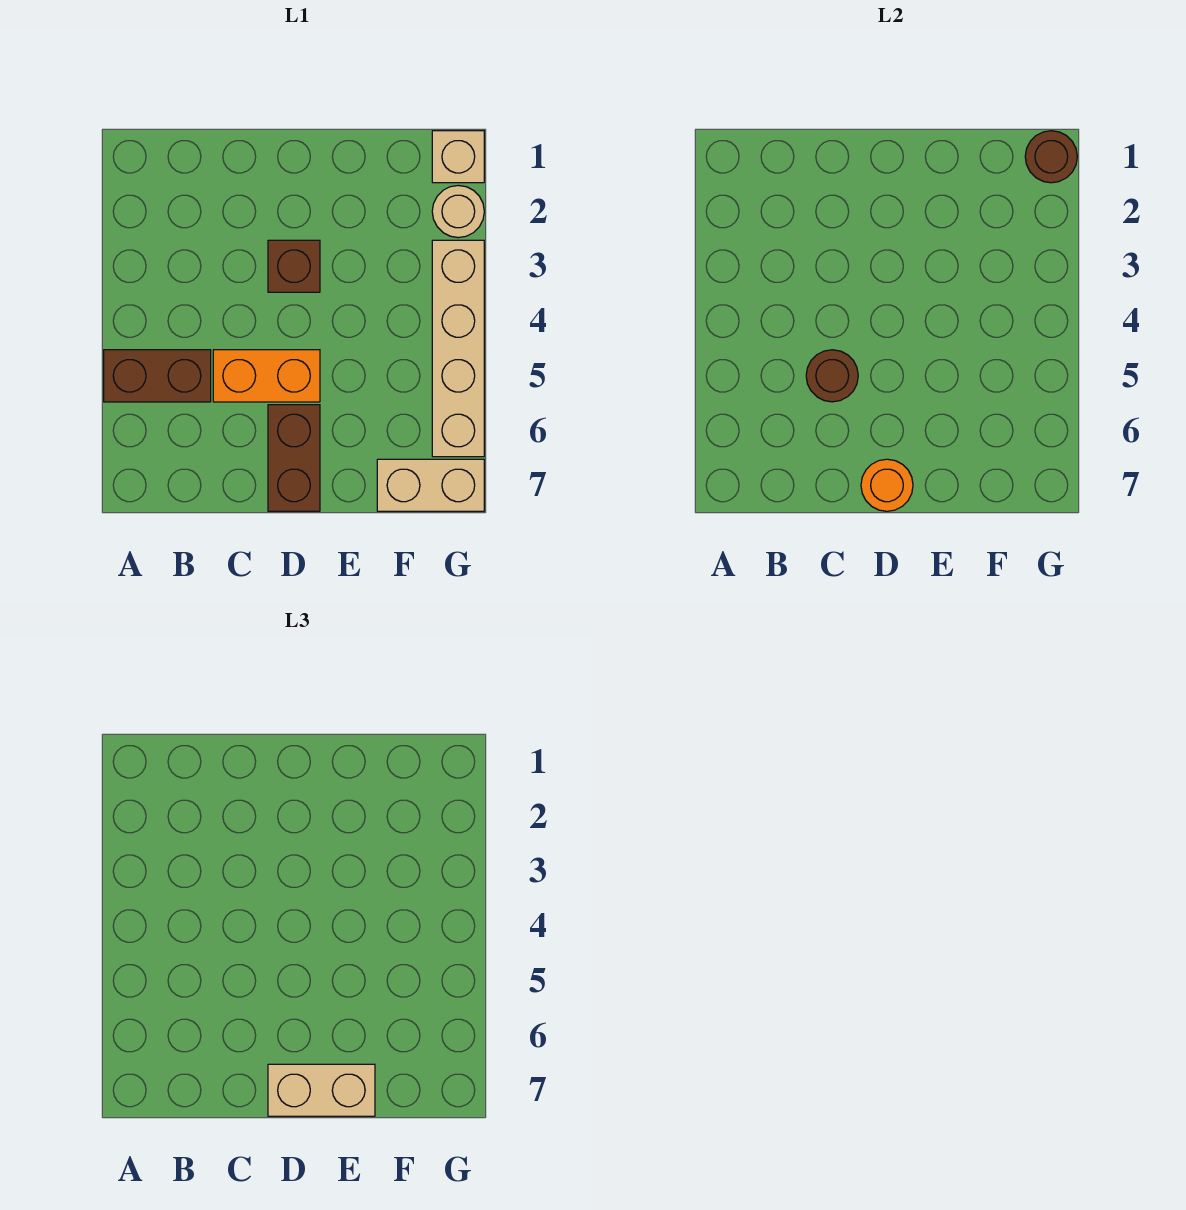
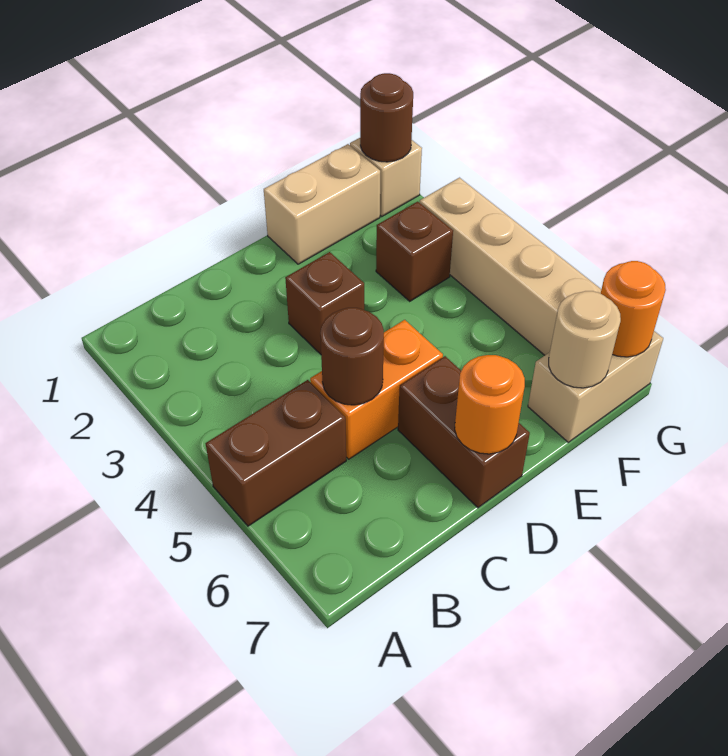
tan brick D7:E7 level 3 -> tan brick E1:F1 level 1
none -> brown brick F3 level 1
tan round brick G2 level 1 -> tan round brick F7 level 2
none -> orange round brick G7 level 2

